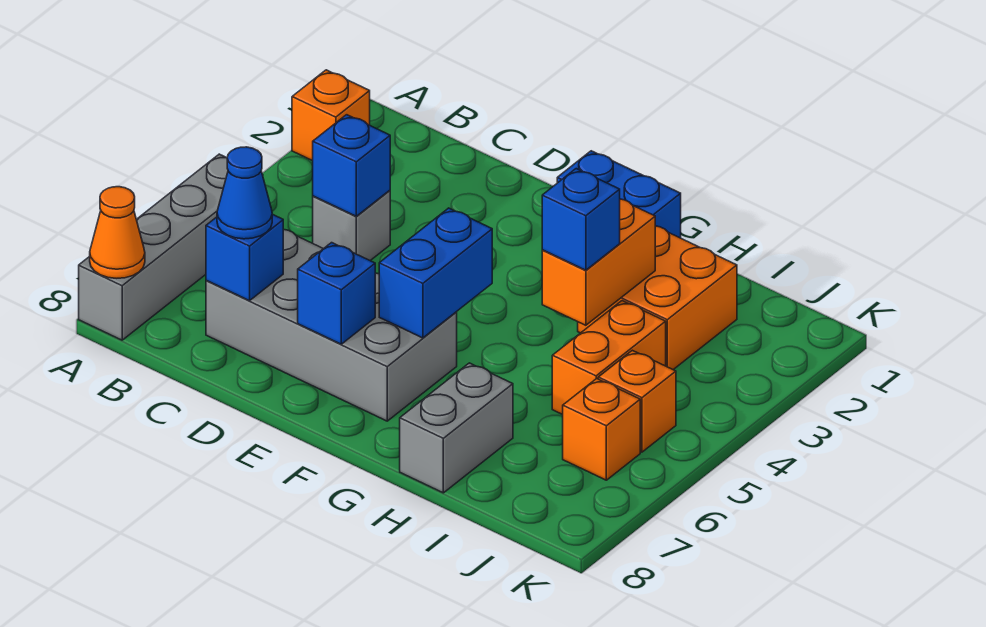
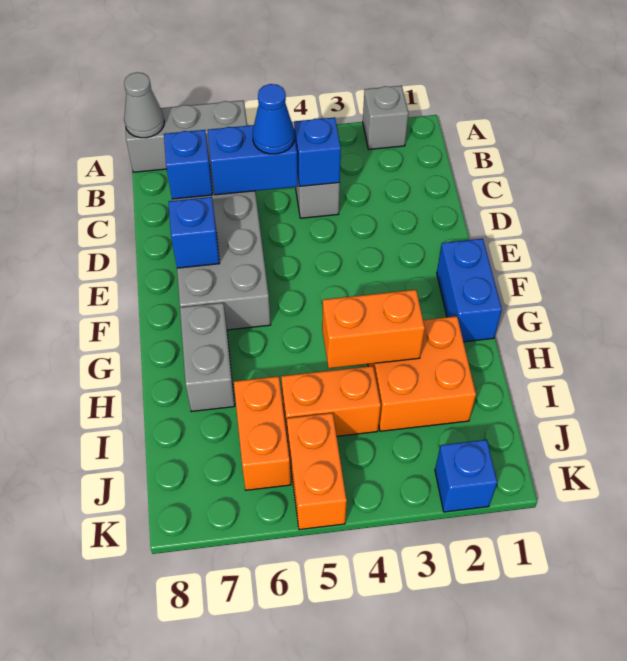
orange brick A2 level 1 -> grey brick A2 level 1
grey brick A5:A8 level 1 -> grey brick A6:A8 level 1
orange cone A8 level 2 -> grey cone A8 level 2
blue cone C7 level 3 -> blue cone C5 level 3
blue brick F5:F6 level 2 -> blue brick C5:C6 level 2
blue brick H4 level 3 -> blue brick K2 level 1
grey brick H7:H8 level 1 -> grey brick G7:H7 level 1
orange brick J5 level 1 -> orange brick J5:K5 level 1
orange brick J6 level 1 -> orange brick I6:J6 level 1

